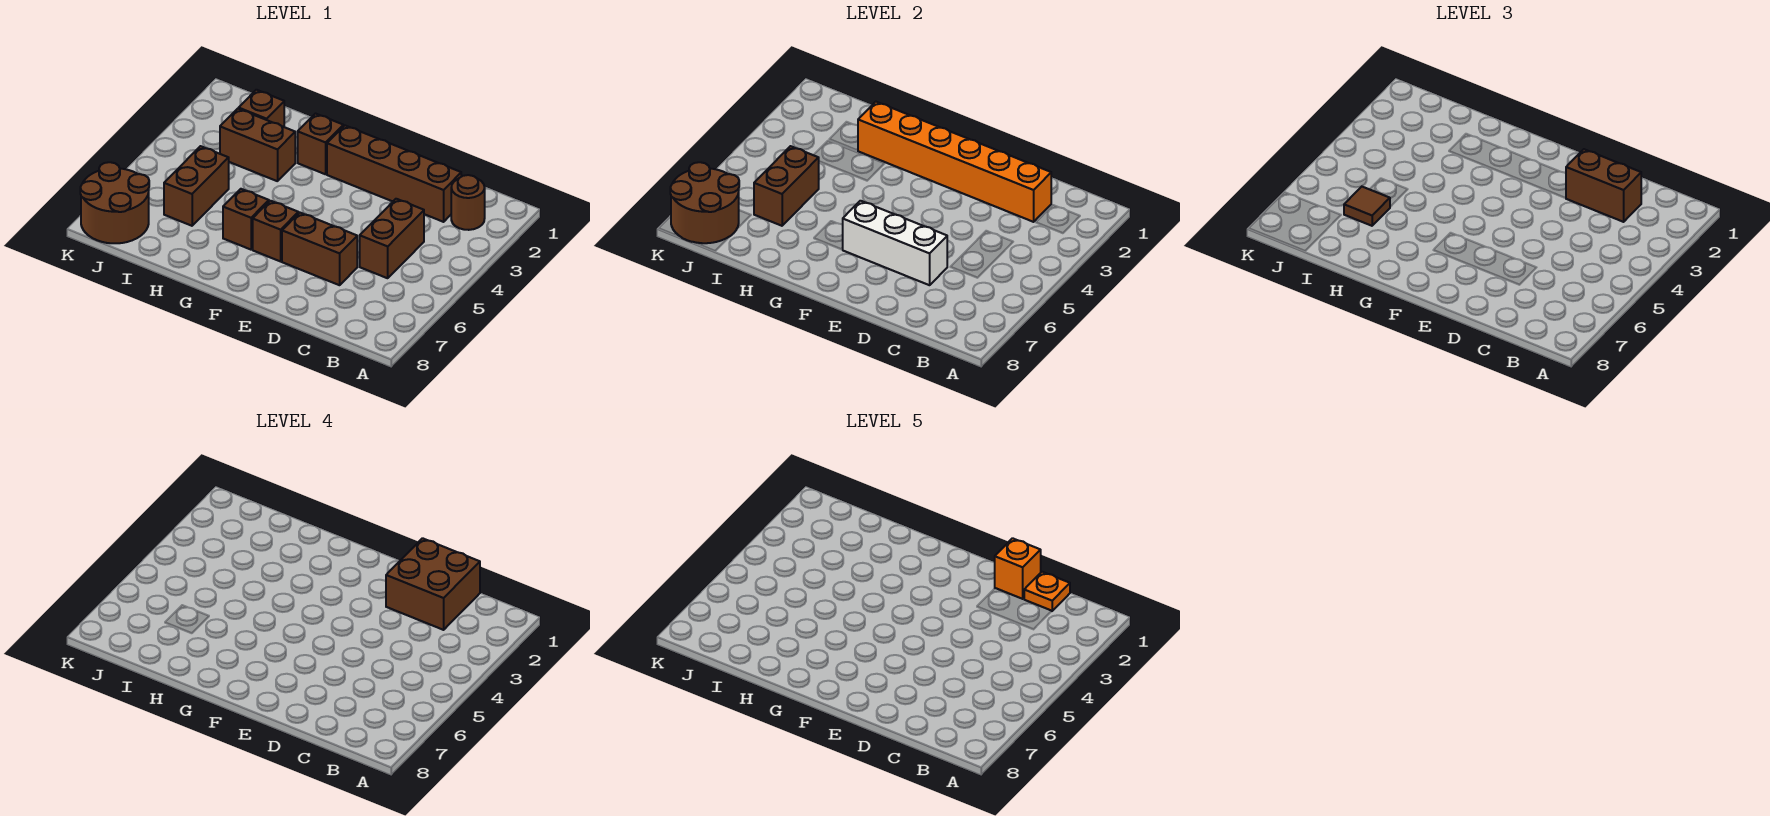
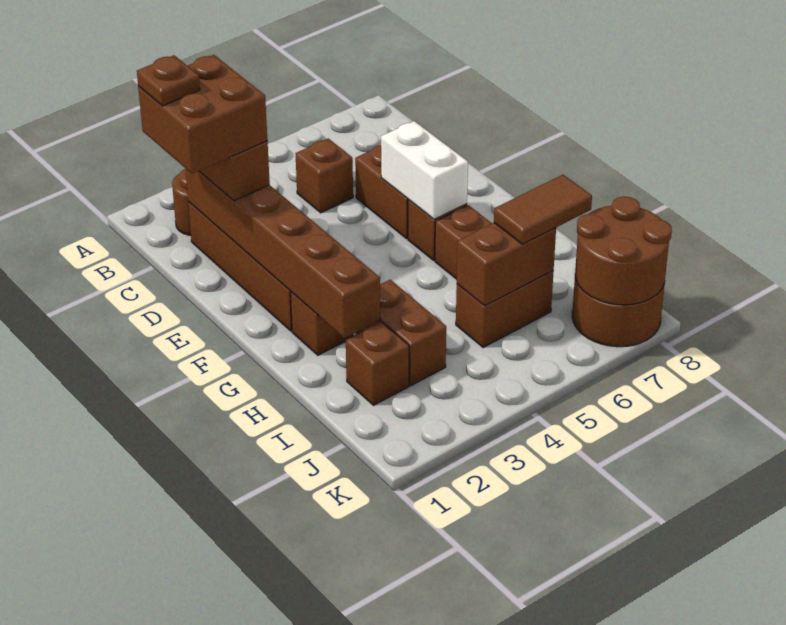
orange plate C1 level 5 -> brown plate C1 level 5
orange brick C2:H2 level 2 -> brown brick C2:H2 level 2
brown brick C4:C5 level 1 -> brown brick C5 level 1
orange brick D1 level 5 -> none
white brick D6:F6 level 2 -> white brick E6:F6 level 2
brown tile I6 level 3 -> brown tile I6:I7 level 3

